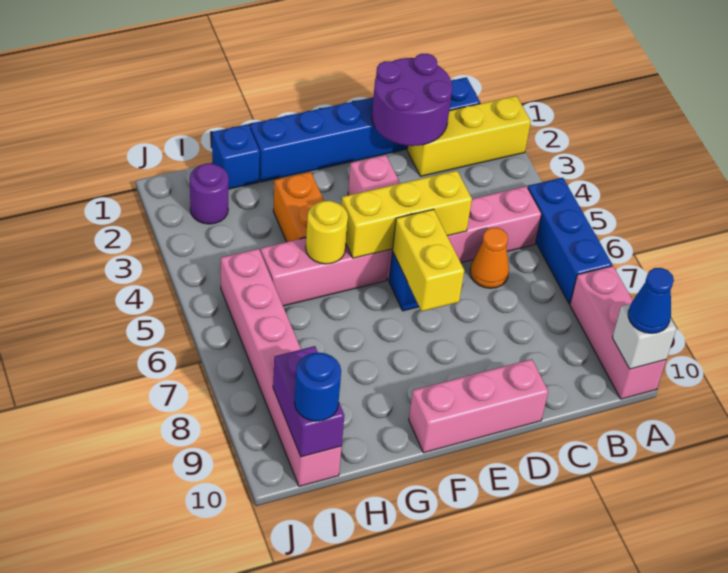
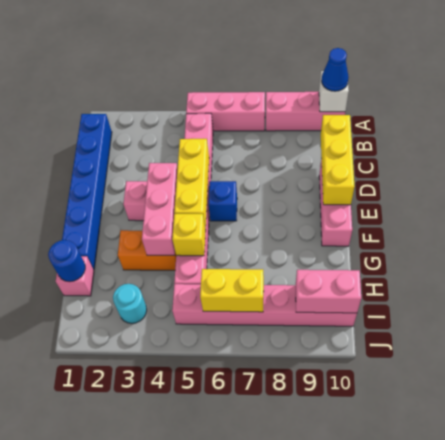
yellow brick A2:C2 level 1 -> yellow brick C10:E10 level 2
blue brick A5:A7 level 1 -> pink brick A5:A7 level 1
purple round brick C1:D2 level 2 -> none
orange cone C6 level 1 -> none
none -> pink brick E4:G4 level 2
yellow brick E6:E7 level 2 -> yellow brick I6:I7 level 2
yellow round brick G5 level 2 -> yellow brick G5 level 2
blue brick H1 level 1 -> pink brick H1 level 1
purple round brick I2 level 1 -> none
none -> cyan round brick I3 level 1
purple brick I9:I10 level 2 -> pink brick I9:I10 level 2
blue round brick I10 level 3 -> blue round brick H1 level 2

